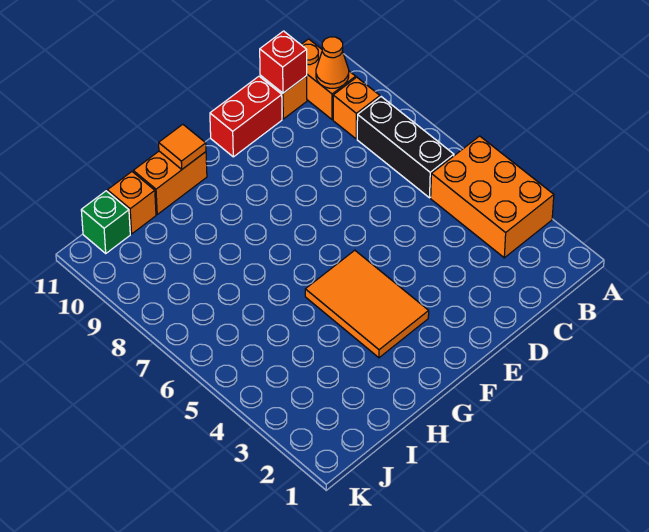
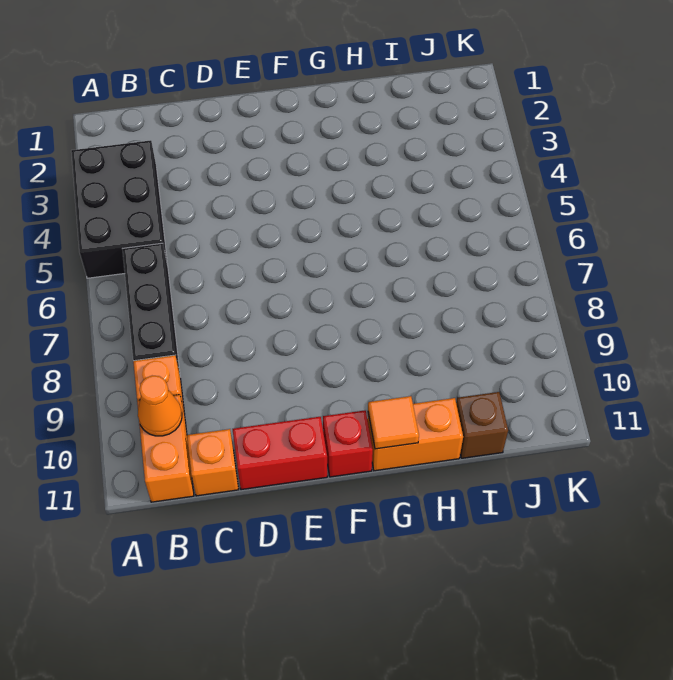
orange brick A3:B5 level 1 -> black brick A3:B5 level 1
red brick C11 level 2 -> red brick F11 level 1
orange tile F3:G5 level 1 -> none
orange brick I11 level 1 -> brown brick I11 level 1
green brick J11 level 1 -> none

